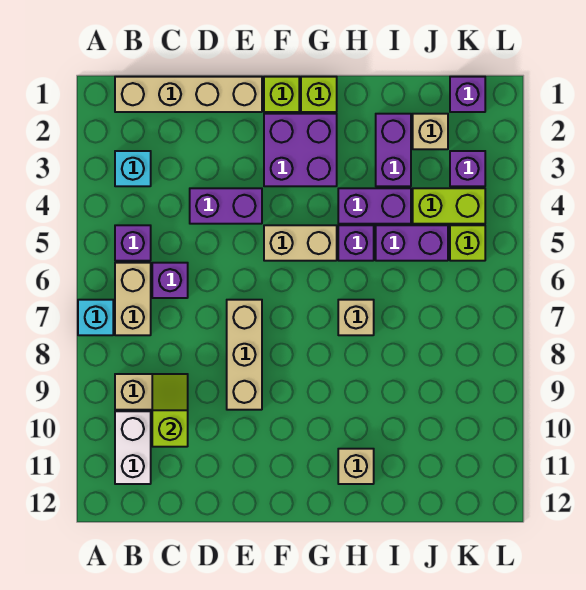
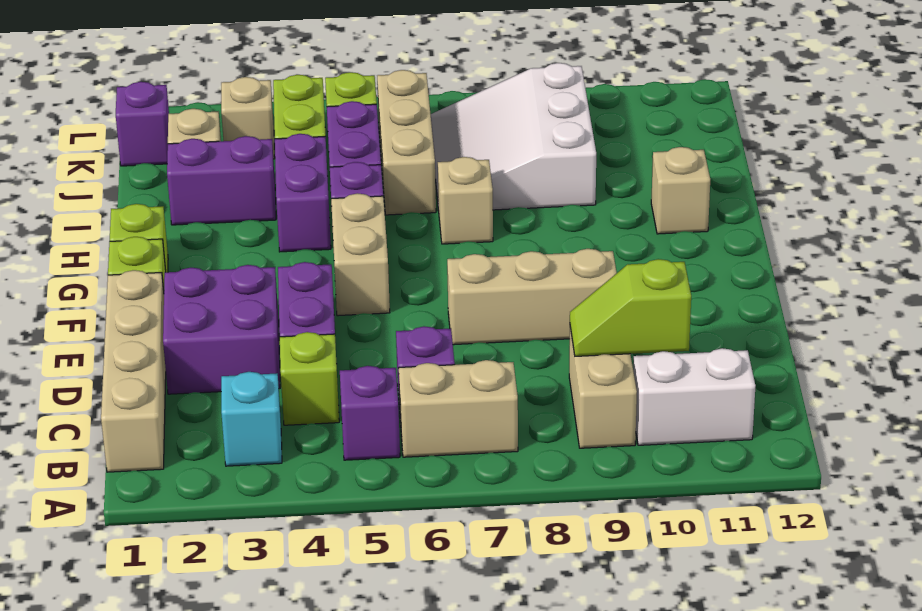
cyan brick A7 level 1 -> none
none -> lime brick C4 level 1
purple brick F2:G3 level 1 -> purple brick D2:E3 level 1
none -> tan brick I6:K6 level 1
none -> white slope I7:K9 level 1 top 9
purple brick K3 level 1 -> tan brick K3 level 1

